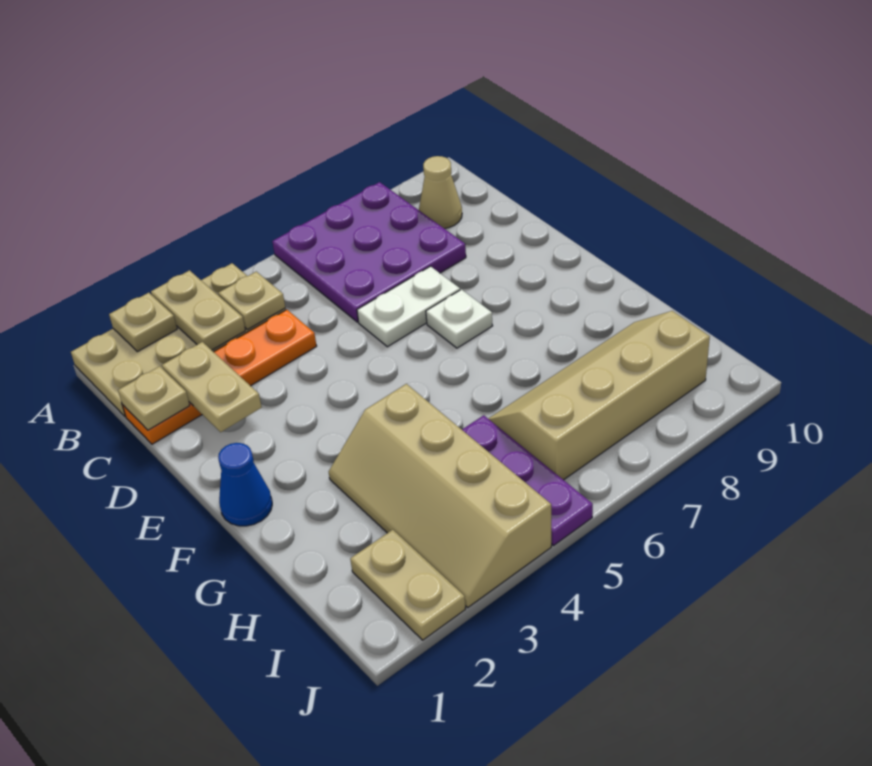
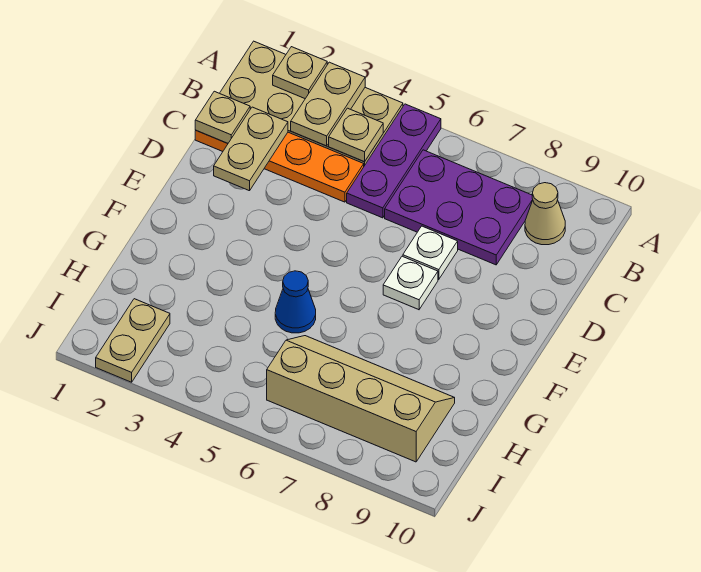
purple plate A6:C8 level 1 -> purple plate B6:C8 level 1
white plate D6:D7 level 1 -> white plate D7 level 1
blue cone F1 level 1 -> blue cone G5 level 1
tan slope G3:J4 level 1 top 4 -> none
purple plate H5:J5 level 1 -> purple plate A5:C5 level 1

